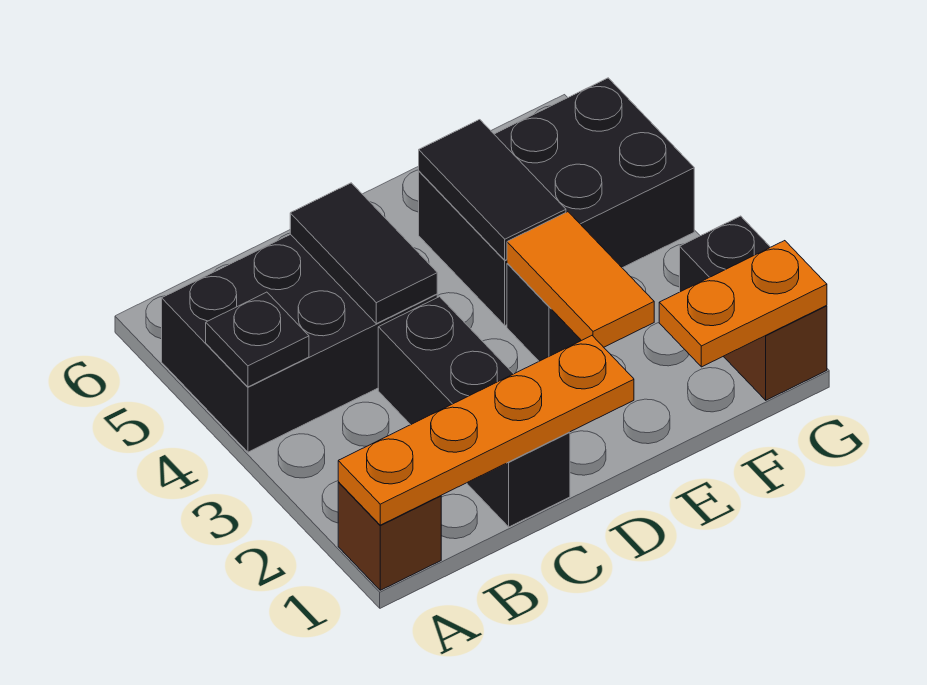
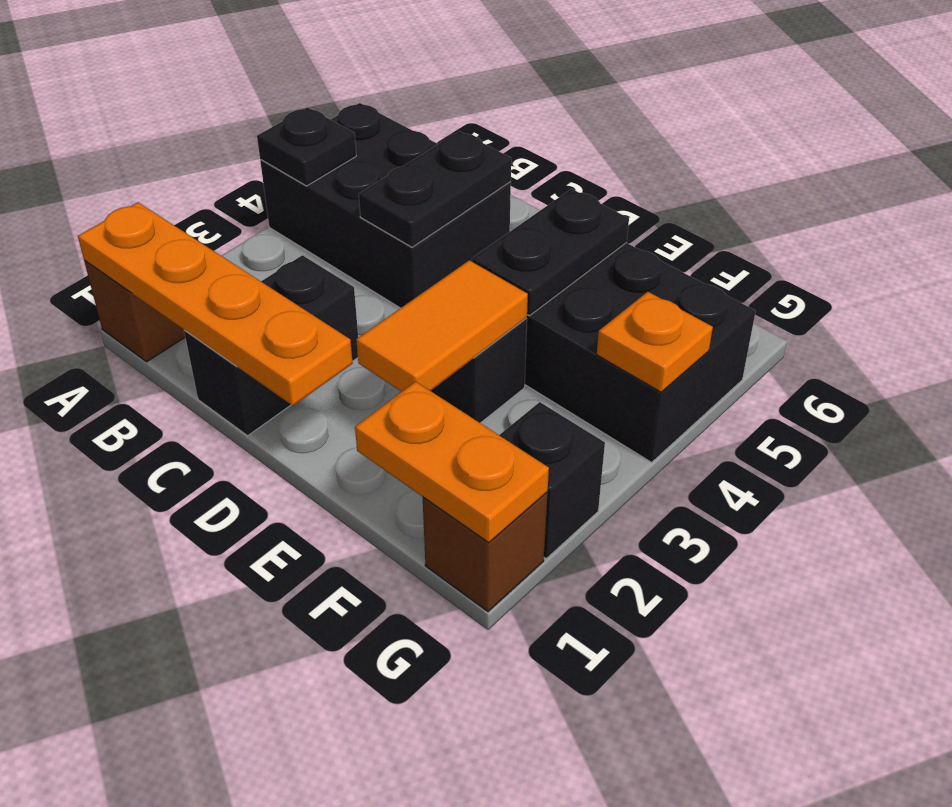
black brick C1:C3 level 1 -> black brick C1:C2 level 1
black tile C4:C5 level 2 -> black plate C4:C5 level 2
black tile E4:E5 level 2 -> black plate E4:E5 level 2
none -> orange plate G4 level 2

